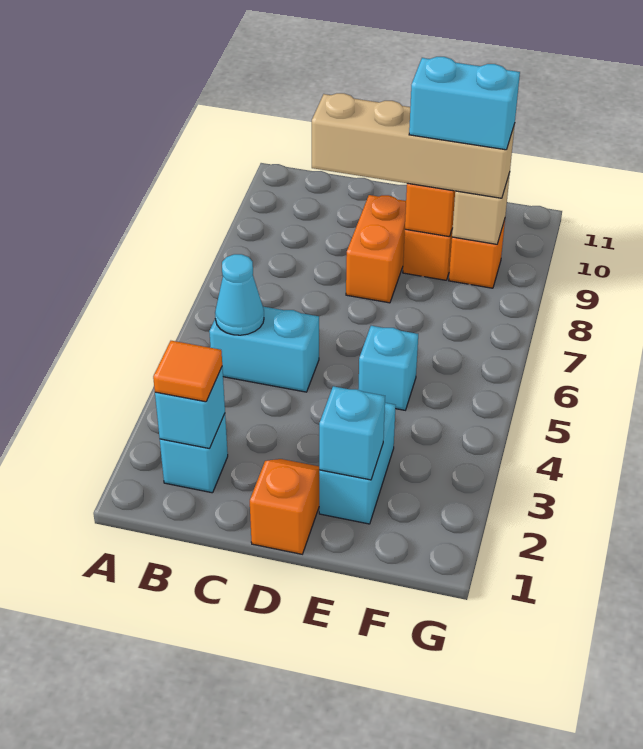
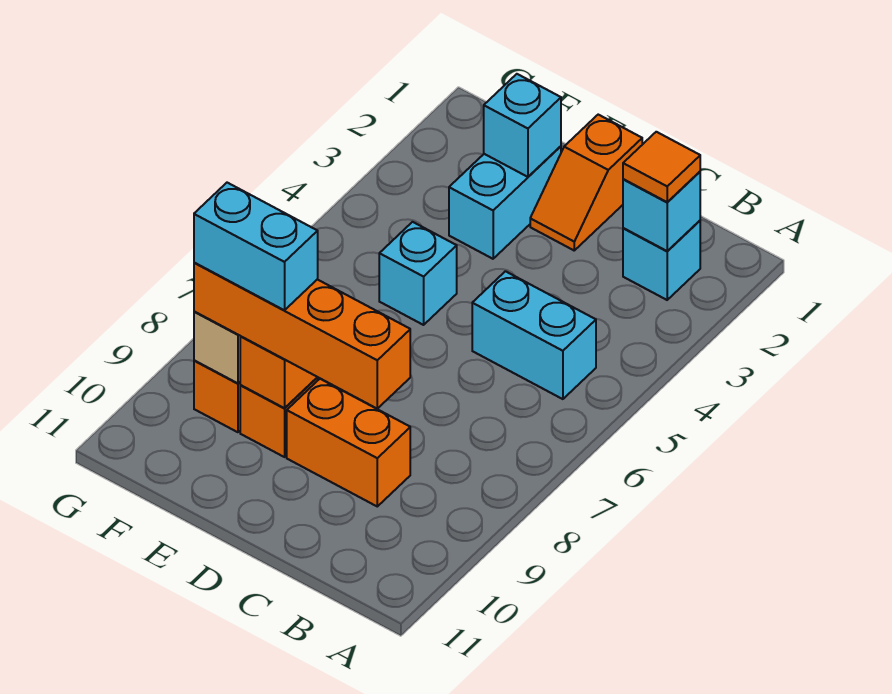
cyan cone B5 level 2 -> none
tan brick C9:F9 level 3 -> orange brick C9:F9 level 3
orange brick D8:D9 level 1 -> orange brick C9:D9 level 1

